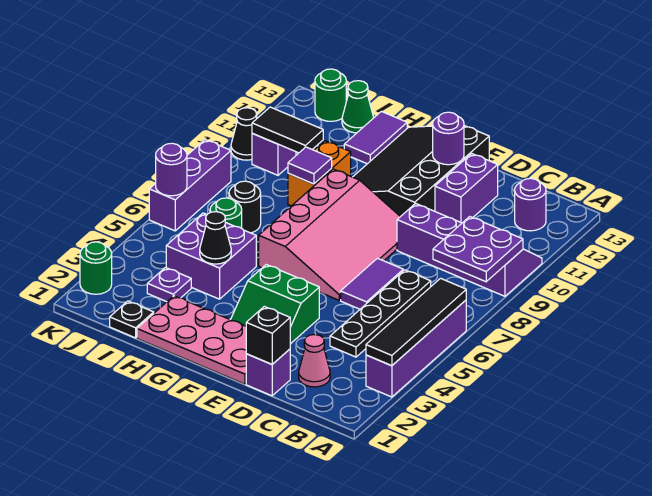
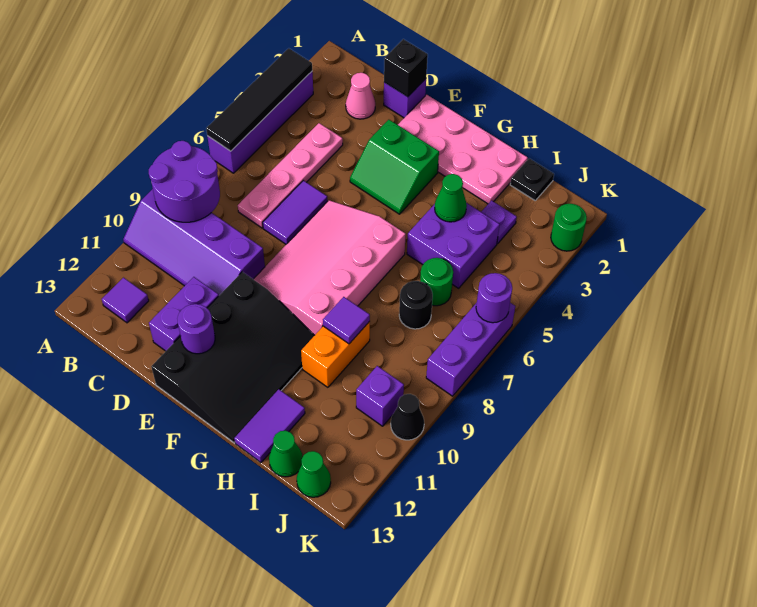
purple plate A8:B9 level 2 -> purple round brick A8:B9 level 2
purple round brick B12 level 1 -> purple tile B12 level 1
black plate C4:C7 level 1 -> pink plate C4:C7 level 1
green slope E3:F4 level 1 top 4 -> green slope E3:F4 level 1 top 3
black cone H4 level 2 -> green cone H4 level 2
black tile I10:J10 level 2 -> none
green round brick J13 level 1 -> green cone J13 level 1

